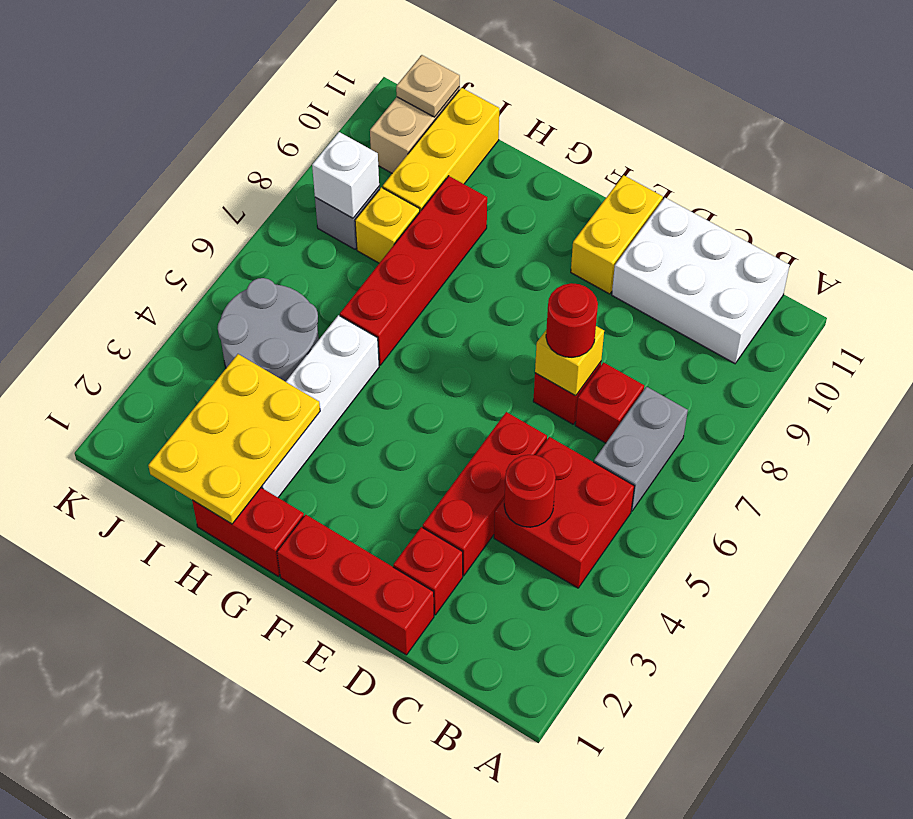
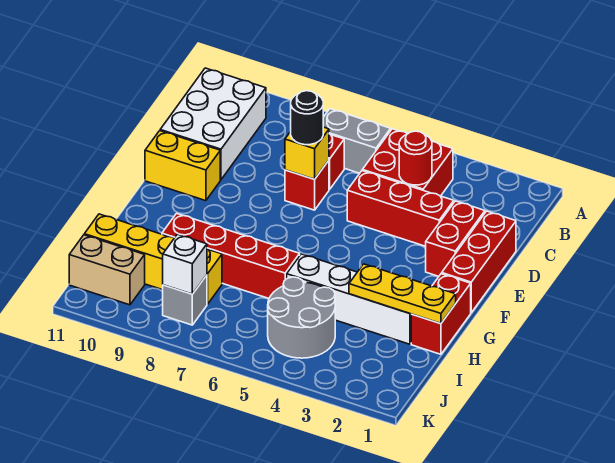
red brick D2 level 1 -> red brick D2:E2 level 1
red round brick D7 level 3 -> black round brick D7 level 3
yellow plate H1:I3 level 2 -> yellow plate H1:H3 level 2
tan plate J11 level 2 -> none

